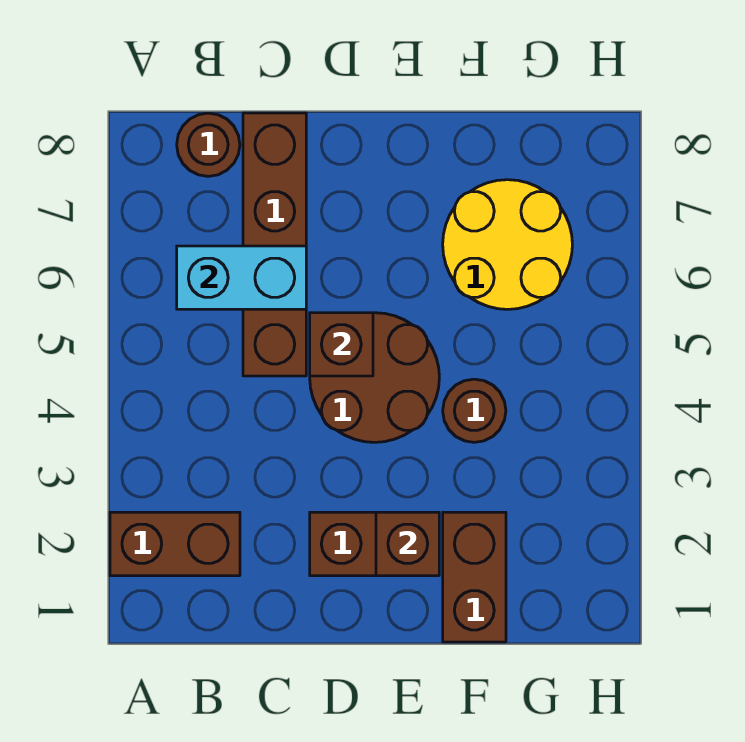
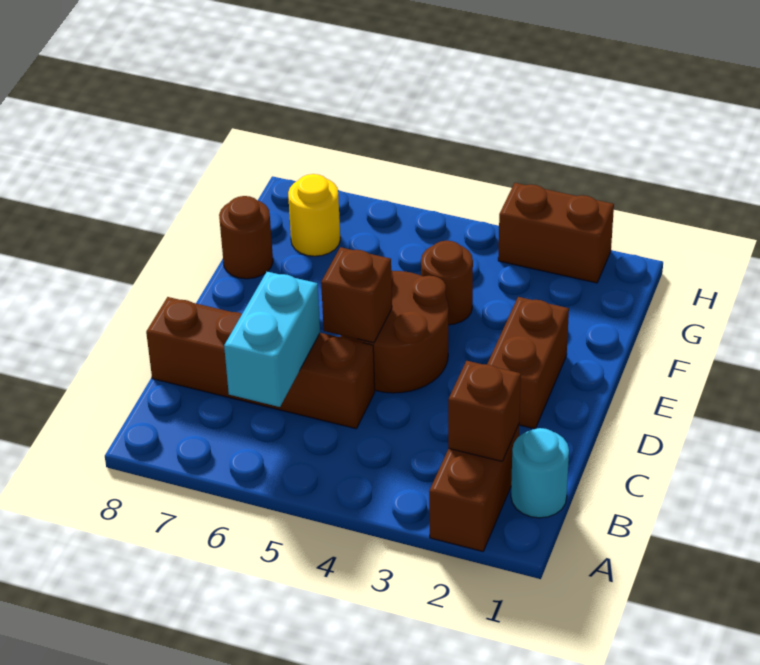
none -> cyan round brick B1 level 1
brown round brick B8 level 1 -> brown round brick F8 level 1
brown brick E2 level 2 -> brown brick B2 level 2
brown brick F1:F2 level 1 -> brown brick H2:H3 level 1
yellow round brick F6:G7 level 1 -> yellow round brick G7 level 1

